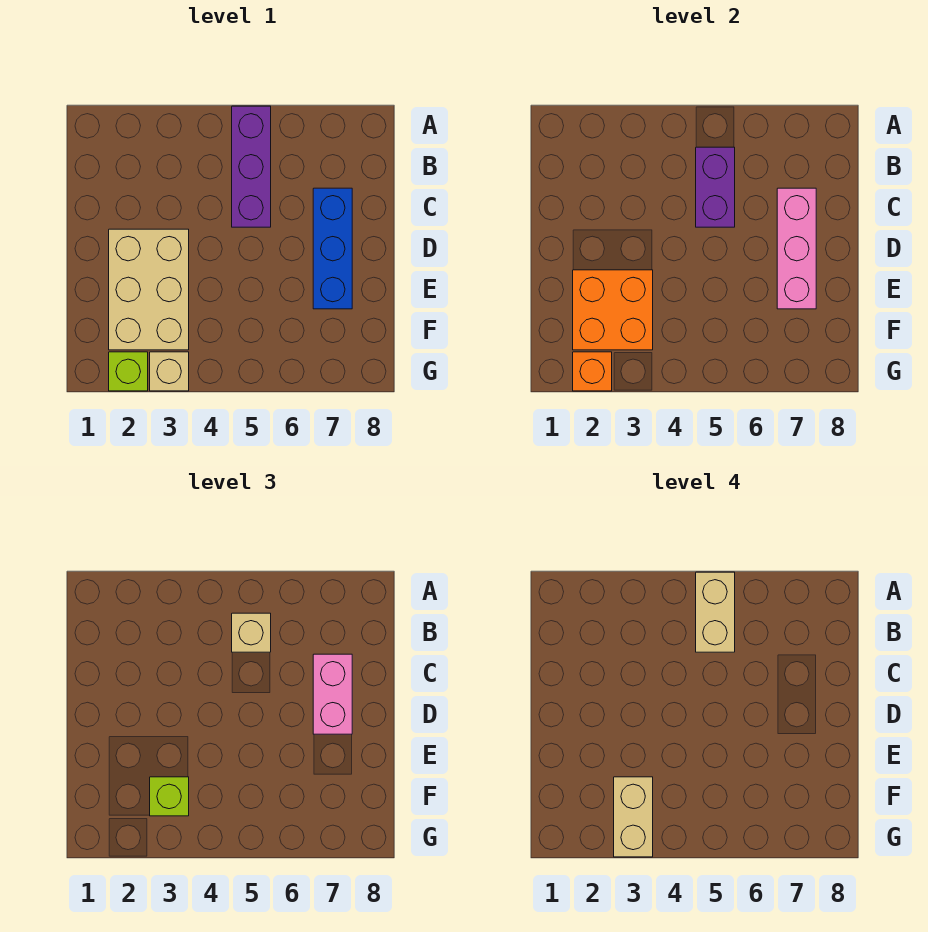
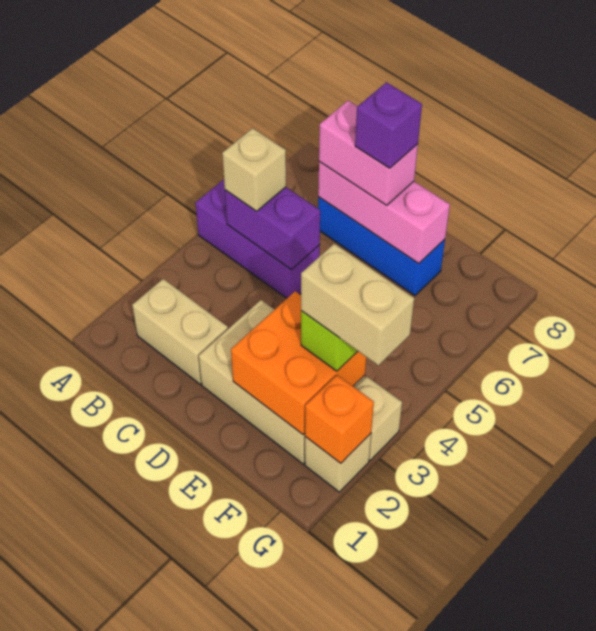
tan brick A5:B5 level 4 -> tan brick B2:C2 level 1
none -> purple brick D7 level 4
lime brick G2 level 1 -> tan brick G2 level 1

